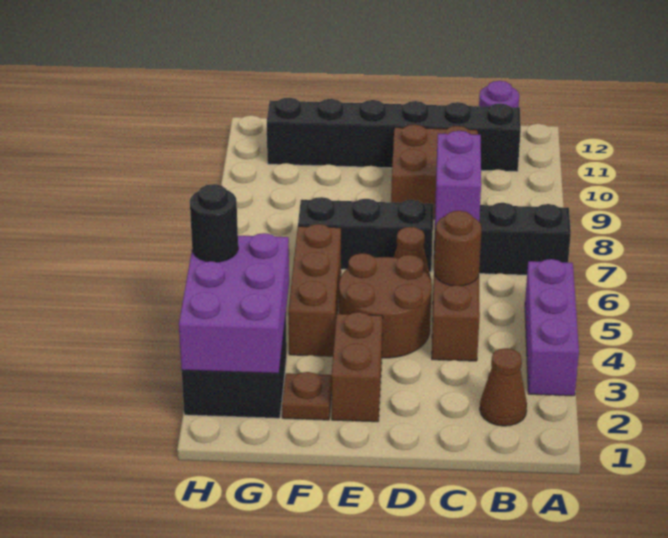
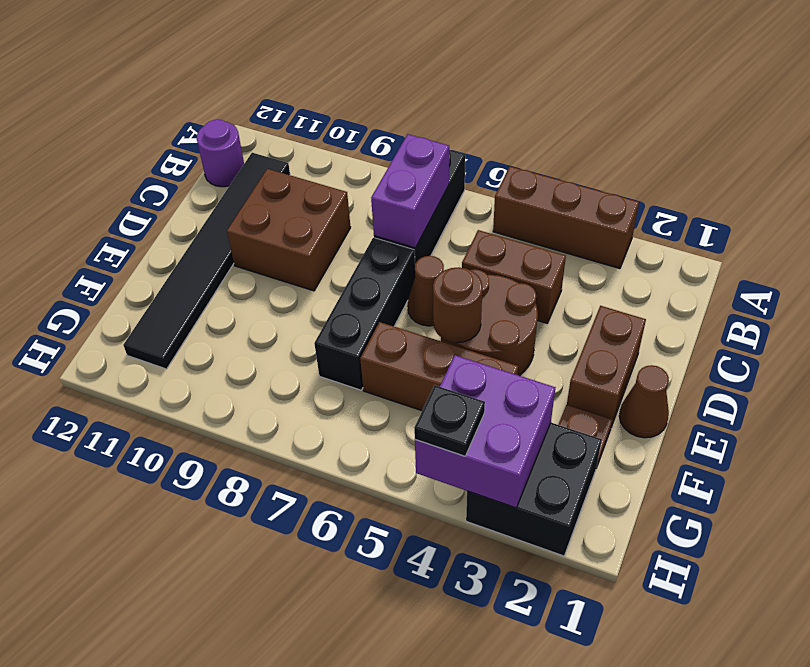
purple brick A3:A5 level 1 -> brown brick A3:A5 level 1
brown cone B2 level 1 -> brown cone E1 level 1
black brick B11:G11 level 1 -> black tile B11:G11 level 1
brown round brick C5 level 2 -> brown round brick E5 level 2
purple brick C7:C8 level 2 -> purple brick B7:C7 level 2
brown brick E2:E3 level 1 -> brown brick D2:E2 level 1
purple brick G2:H4 level 2 -> purple brick G3:H4 level 2
black round brick H4 level 3 -> black plate H4 level 3

